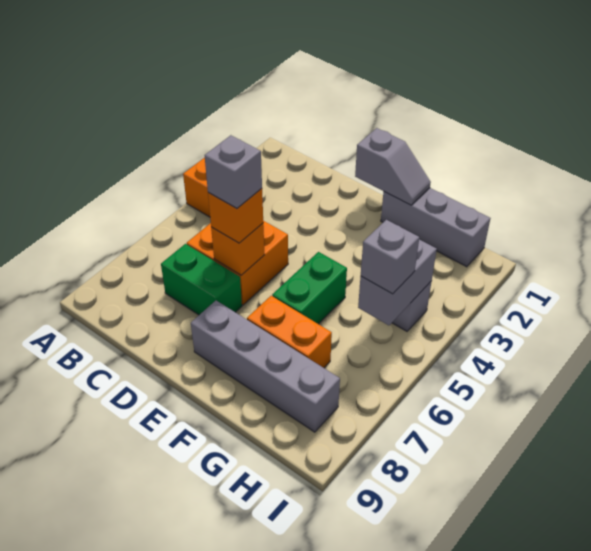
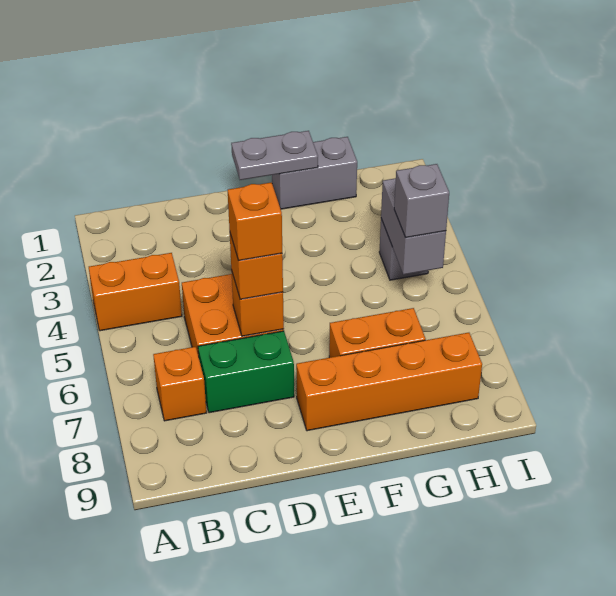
none -> orange brick B7 level 1
grey brick D6 level 4 -> orange brick D6 level 4
grey slope E1:F1 level 2 top E -> grey plate E1:F1 level 2
grey brick E8:H8 level 1 -> orange brick E8:H8 level 1
grey brick F1:H1 level 1 -> grey brick F1:G1 level 1
green brick F5:F6 level 1 -> none

